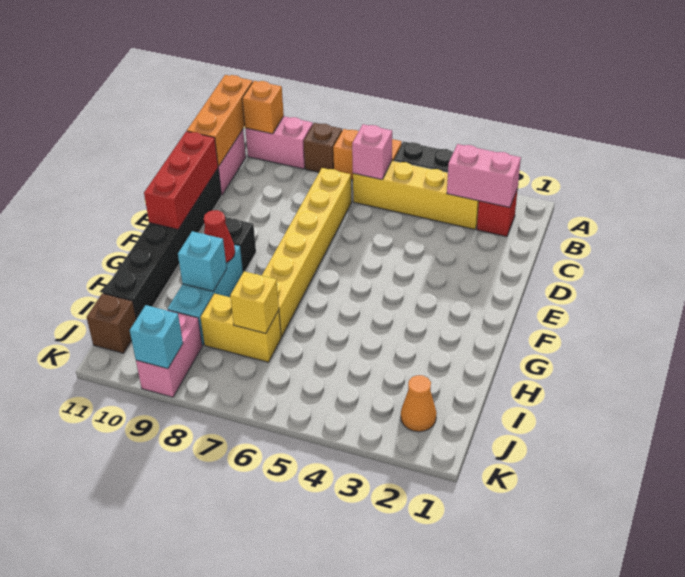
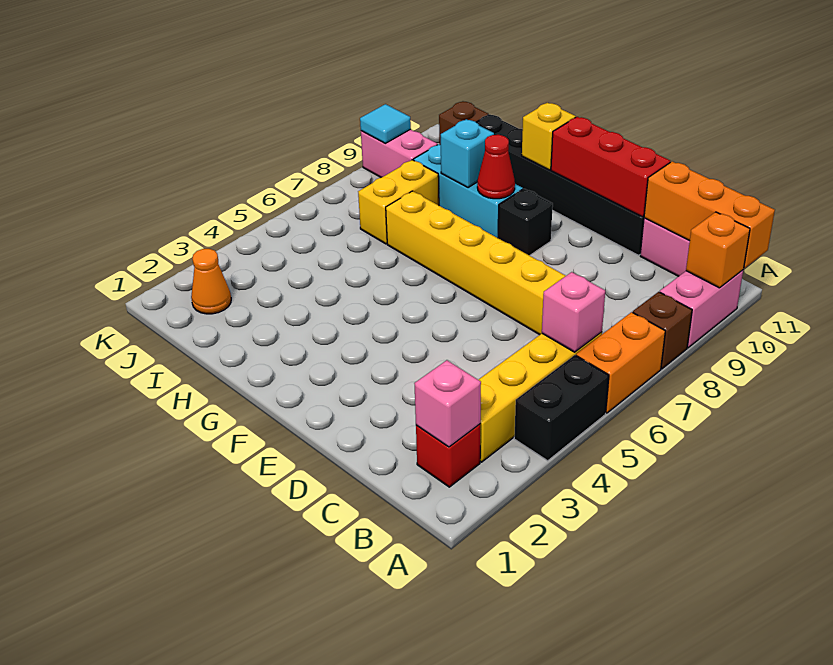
pink brick B2:B3 level 2 -> pink brick B2 level 2
yellow brick I7 level 2 -> yellow brick G11 level 2
cyan brick K9 level 2 -> cyan tile K9 level 2

